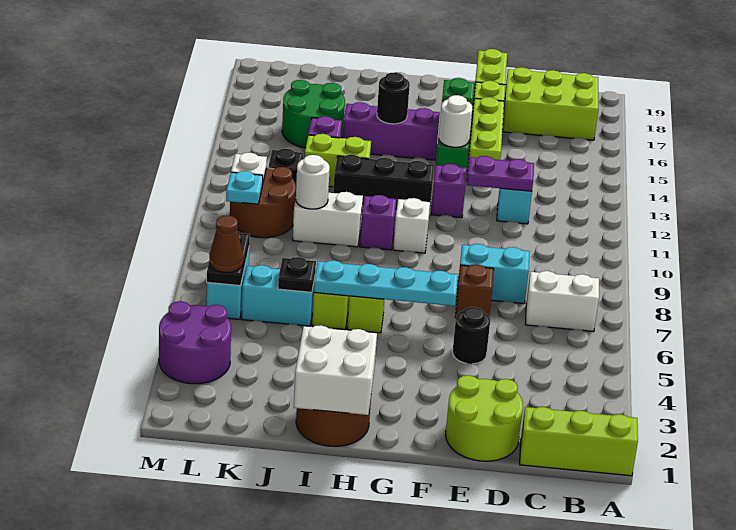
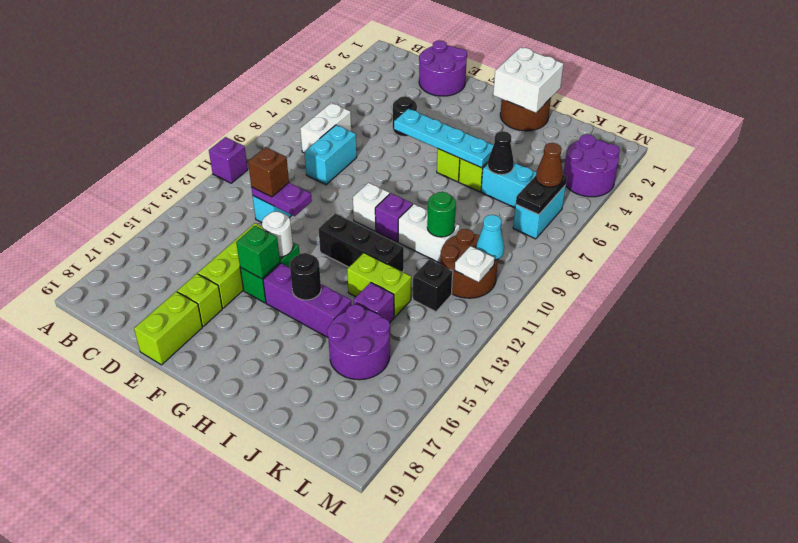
lime brick A1:C1 level 1 -> none
white brick B7:C7 level 1 -> white brick C7:C8 level 1
lime brick B17:D18 level 1 -> none
lime round brick D1:E2 level 1 -> purple round brick D1:E2 level 1
cyan brick D8:E8 level 1 -> cyan brick D8:D9 level 1
brown brick E7 level 1 -> brown brick D12 level 3
purple brick F12 level 1 -> purple brick A11 level 1
black plate J6 level 2 -> black cone J6 level 2
white round brick J10 level 2 -> green round brick J10 level 2
green round brick J15:K16 level 1 -> purple round brick J15:K16 level 1
cyan plate L10 level 2 -> cyan cone L10 level 2

